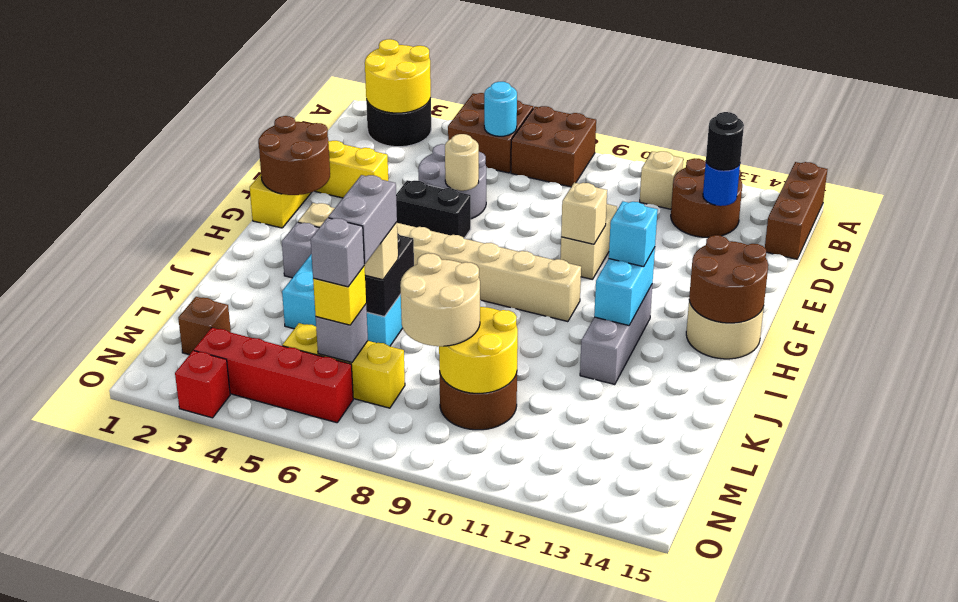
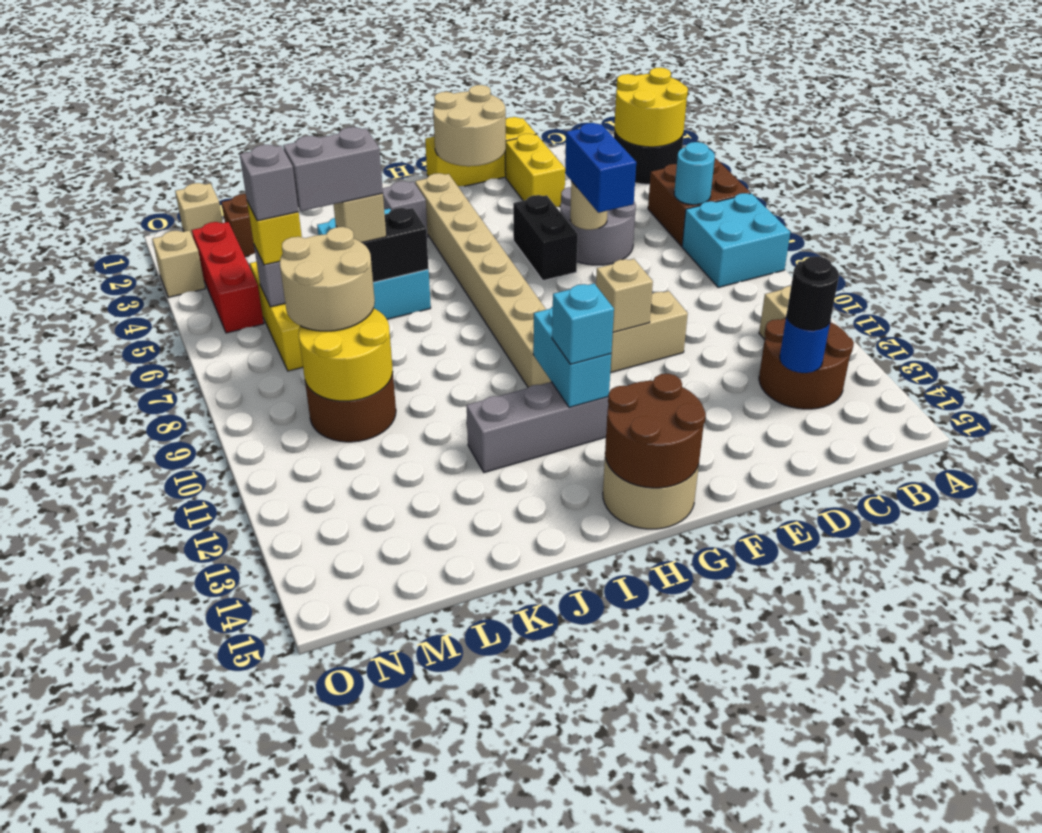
brown brick A7:B8 level 1 -> cyan brick A7:B8 level 1
brown brick A15:C15 level 1 -> none
none -> blue brick E6:E7 level 3
brown round brick F1:G2 level 2 -> tan round brick F1:G2 level 2
cyan brick H12:I12 level 2 -> cyan brick H11:H12 level 2
none -> tan brick N1 level 1
red brick N3:N6 level 1 -> red brick N3:N5 level 1
red brick O3 level 1 -> tan brick O3 level 1

